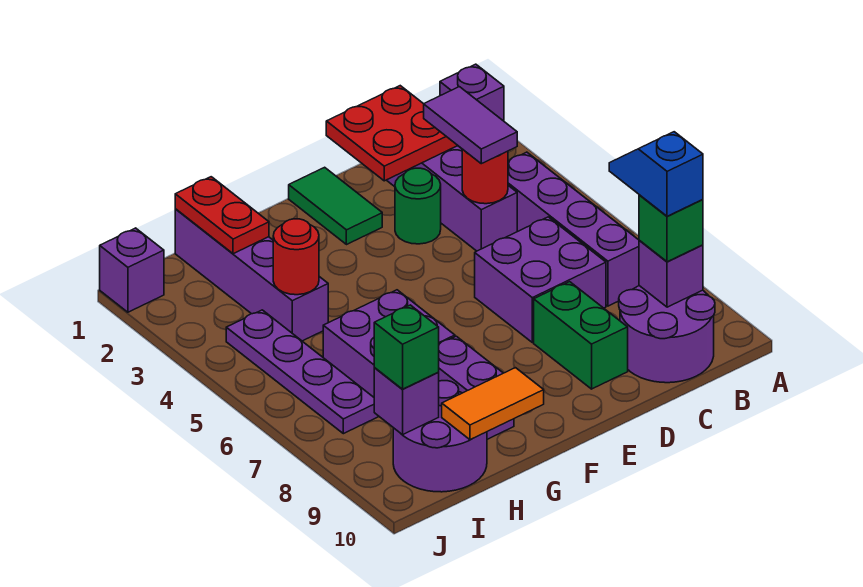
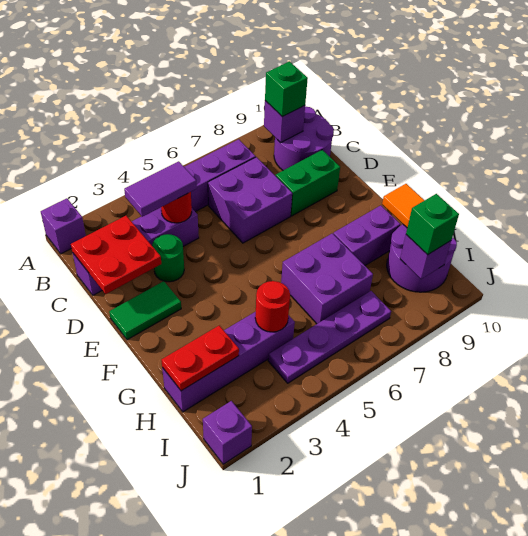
blue slope B8:B9 level 4 top 9 -> none

